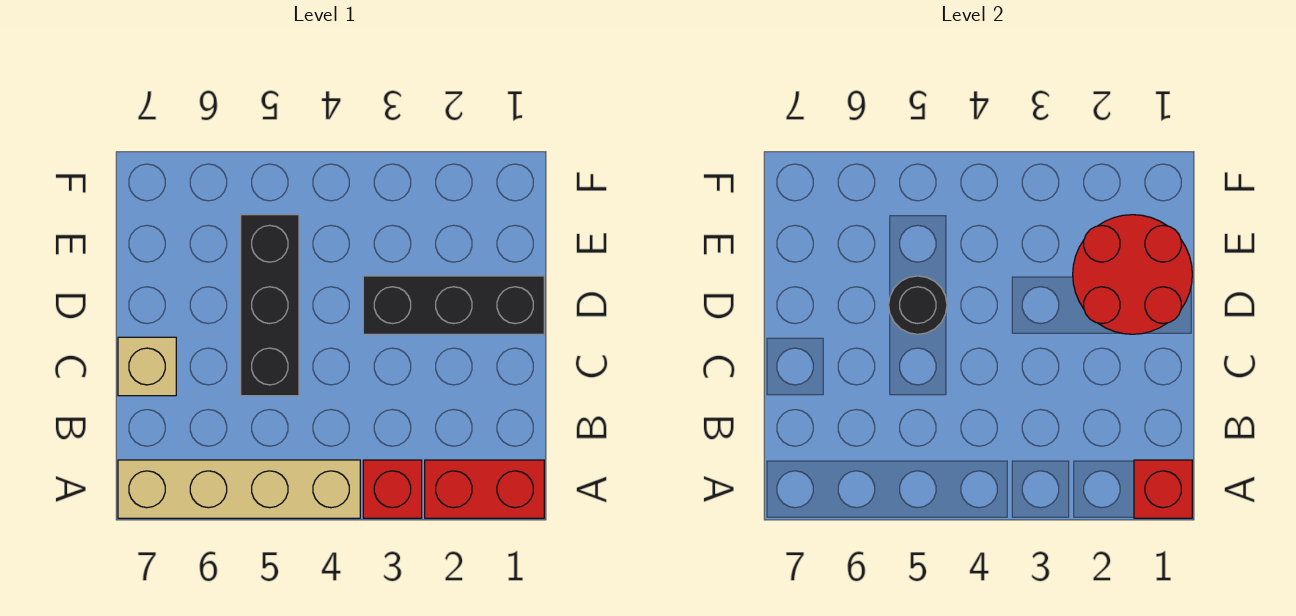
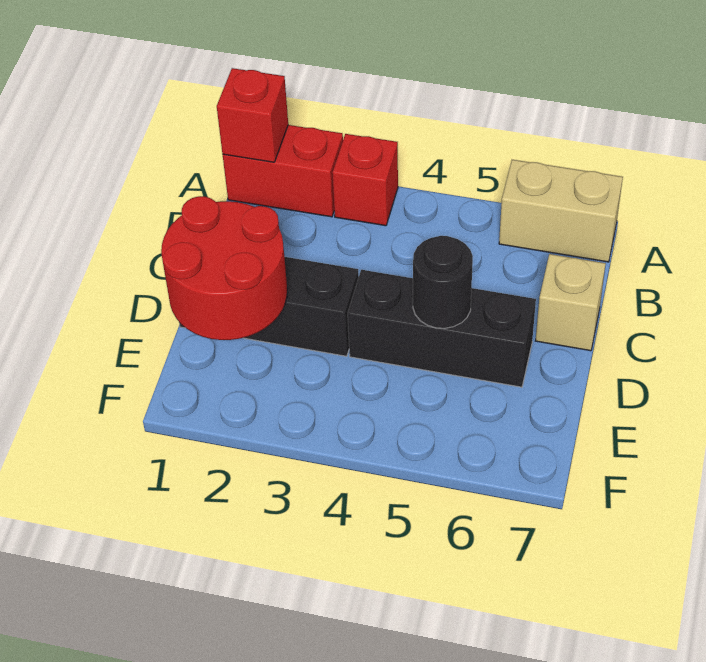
tan brick A4:A7 level 1 -> tan brick A6:A7 level 1
black brick C5:E5 level 1 -> black brick D4:D6 level 1

